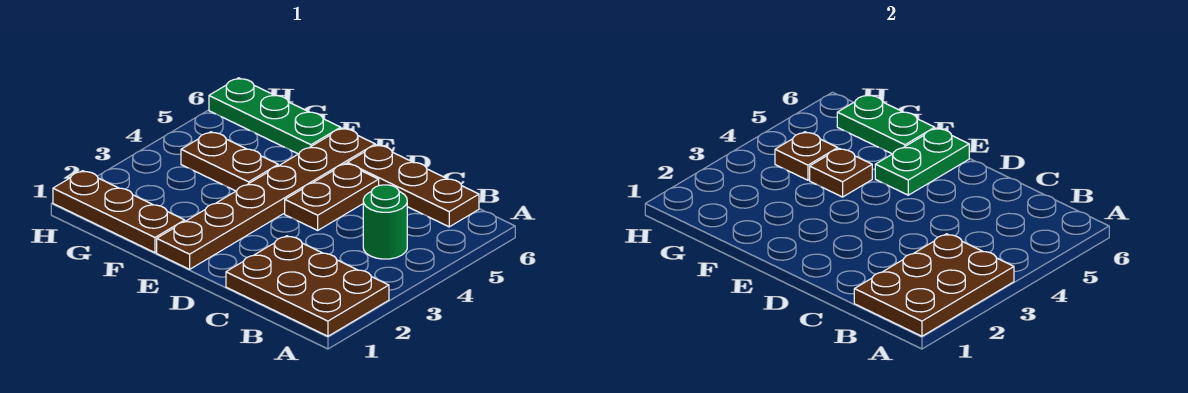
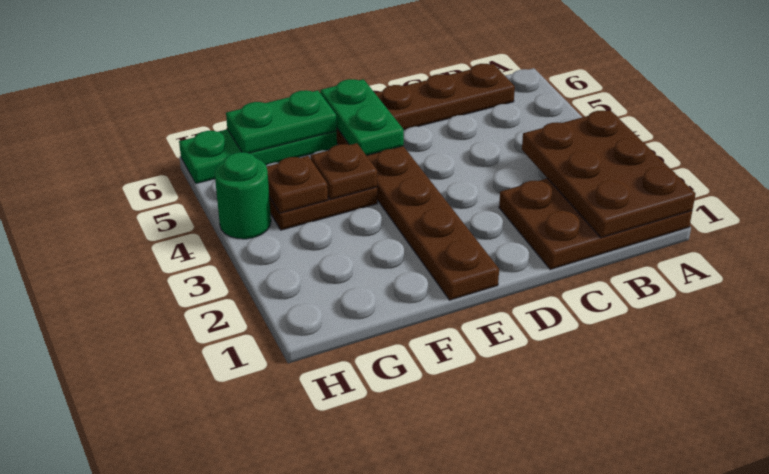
green round brick B4 level 1 -> green round brick H4 level 1
brown plate D4:D5 level 1 -> none
brown plate F1:H1 level 1 -> none

